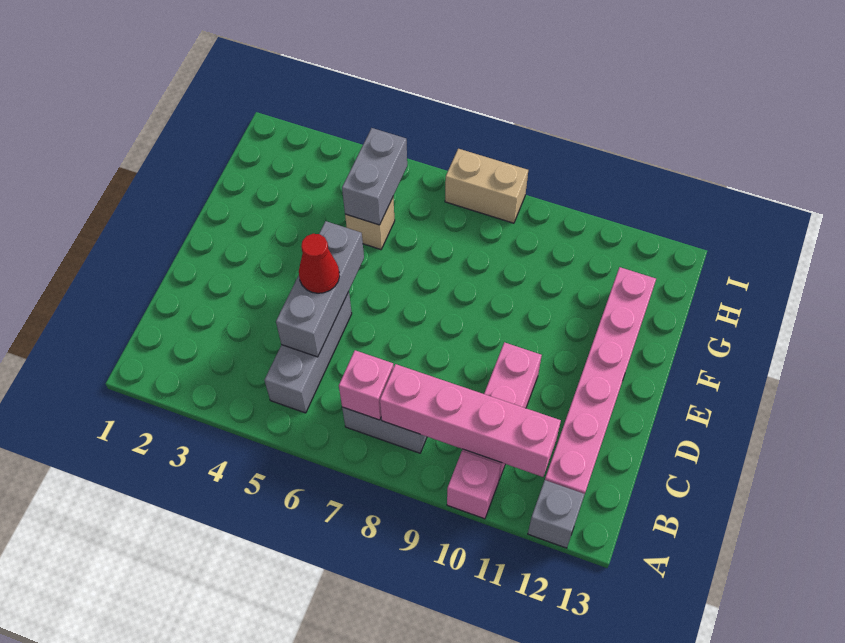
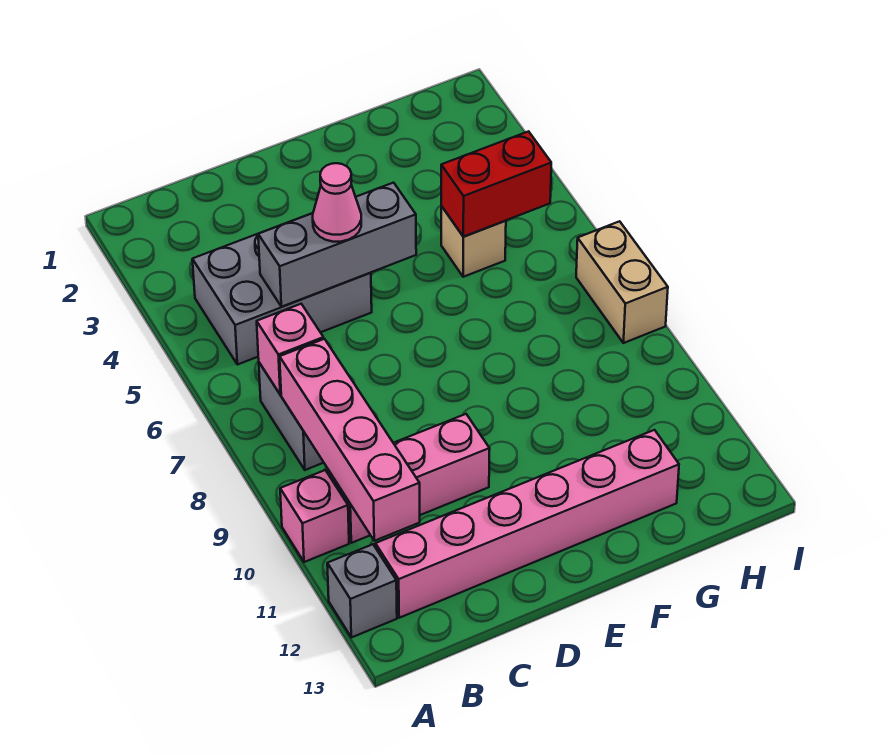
grey brick B5:D5 level 1 -> grey brick B4:D5 level 1
red cone D5 level 3 -> pink cone D5 level 3
grey brick G5:H5 level 2 -> red brick G5:H5 level 2

